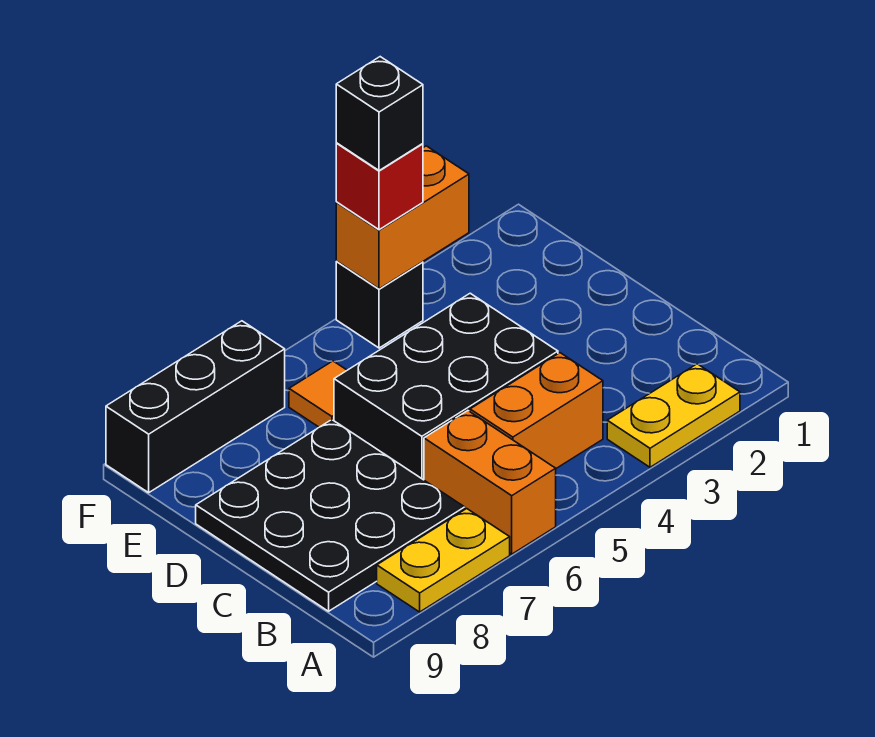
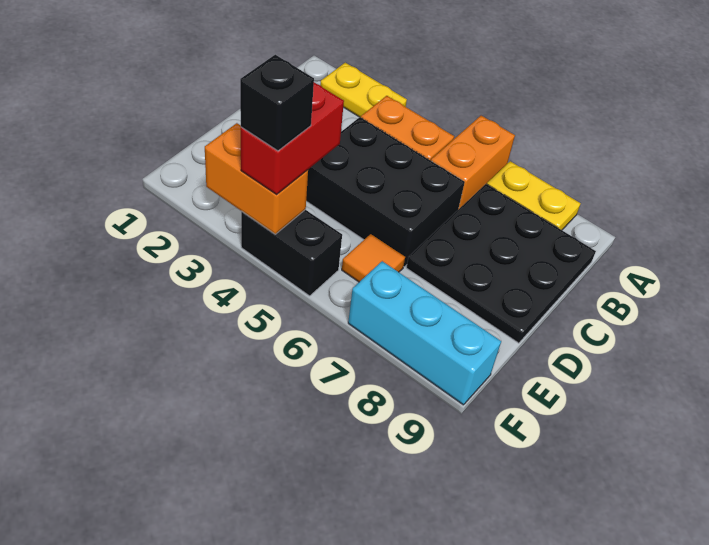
black brick F4 level 1 -> black brick F4:F5 level 1
red brick F4 level 3 -> red brick E4:F4 level 3
black brick F7:F9 level 1 -> cyan brick F7:F9 level 1

